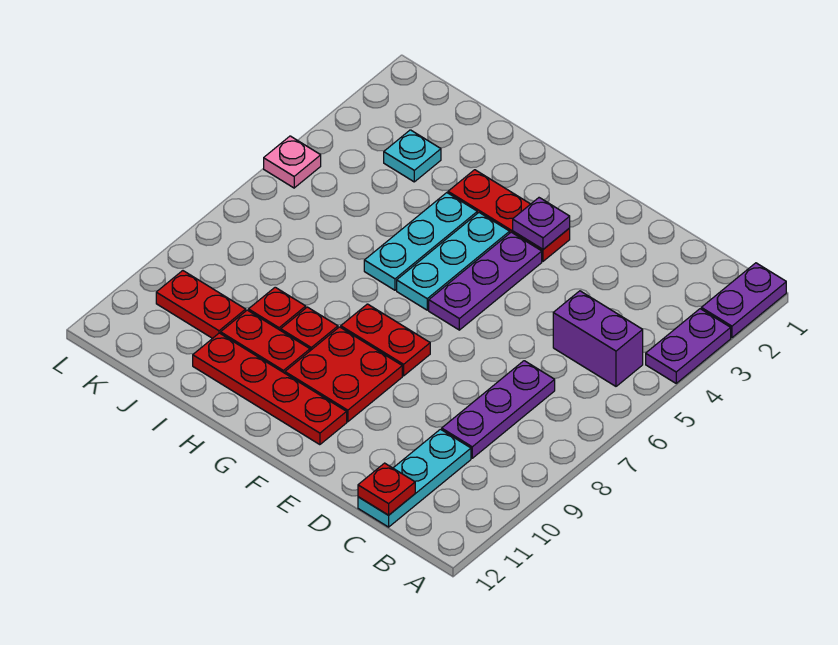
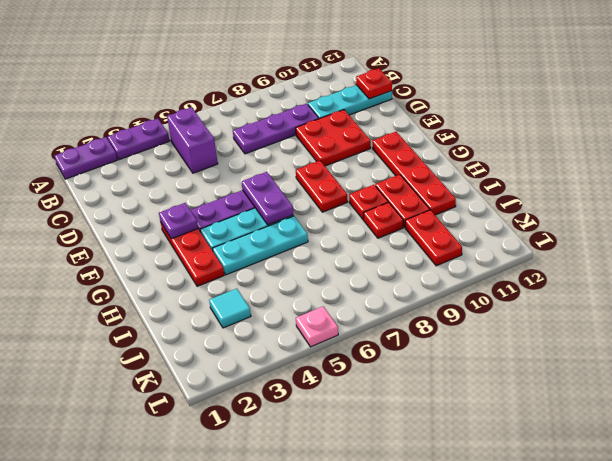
none -> purple plate F6:G6 level 2
red plate F9:G10 level 1 -> red plate D9:E10 level 1
cyan plate J3 level 1 -> cyan tile J3 level 1

